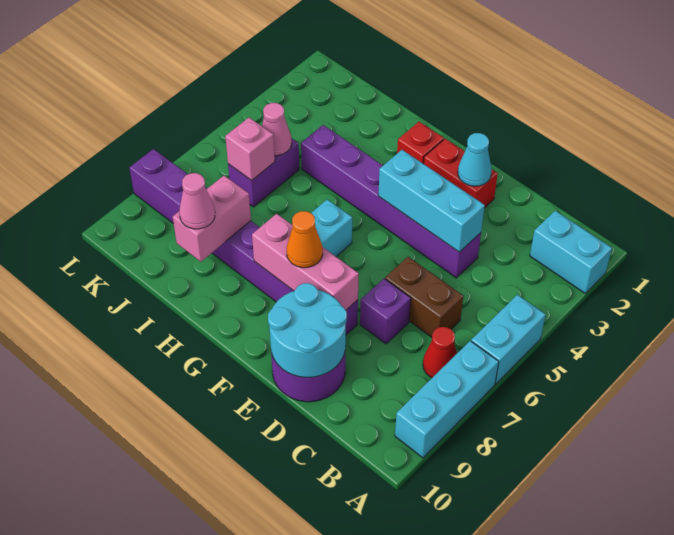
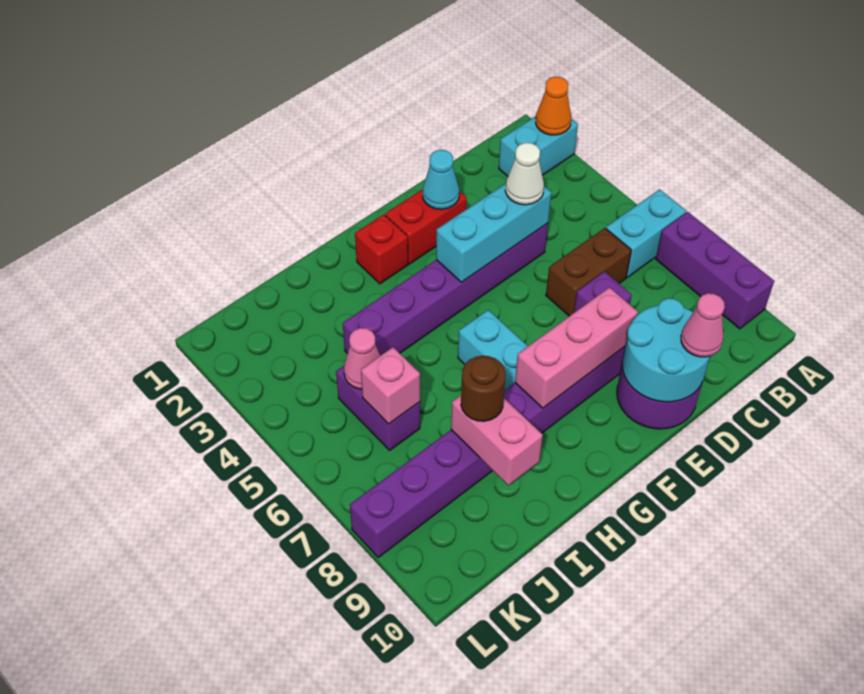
cyan brick A5:A6 level 1 -> cyan brick A6:B6 level 1
cyan brick A7:A9 level 1 -> purple brick A7:A9 level 1
red cone B7 level 1 -> none
none -> white cone D4 level 3
orange cone F8 level 3 -> orange cone A2 level 2
none -> brown round brick I8 level 3
pink cone I9 level 3 -> pink cone D10 level 3

